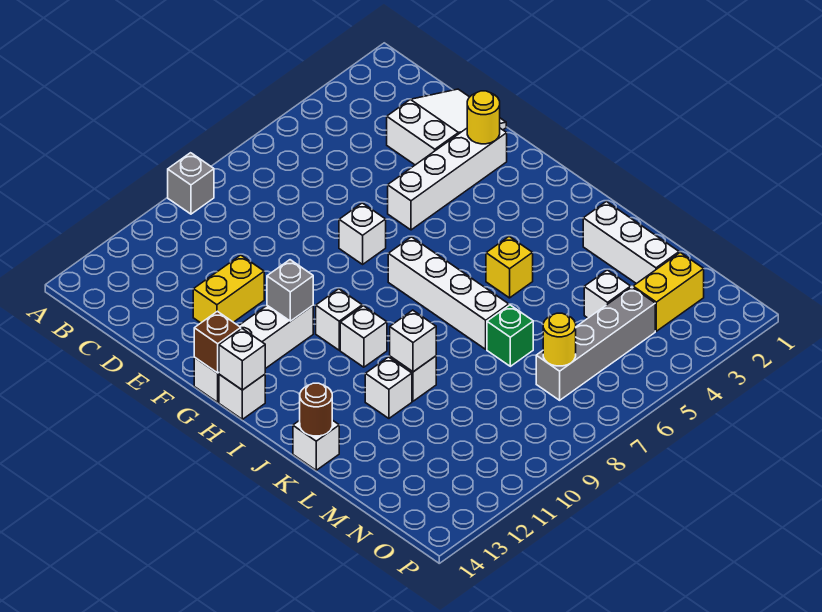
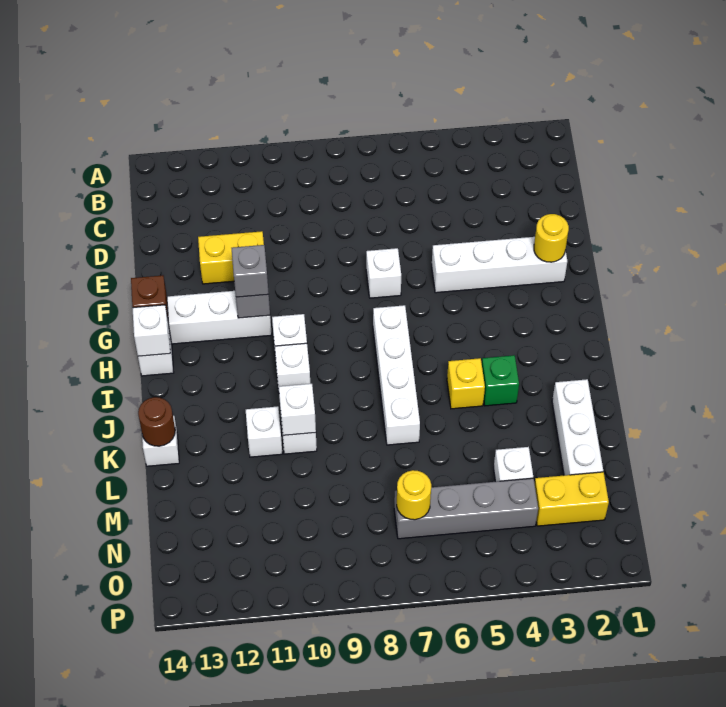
grey brick A9 level 1 -> grey brick G11 level 3
white slope D1:E3 level 1 top 3 -> none
green brick L7 level 1 -> green brick J4 level 1

